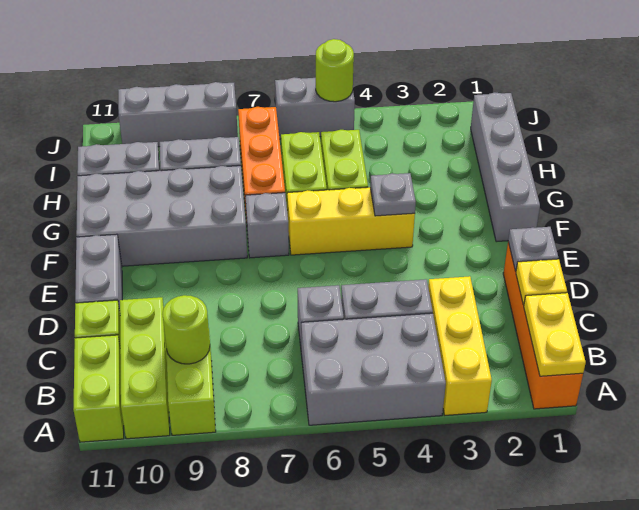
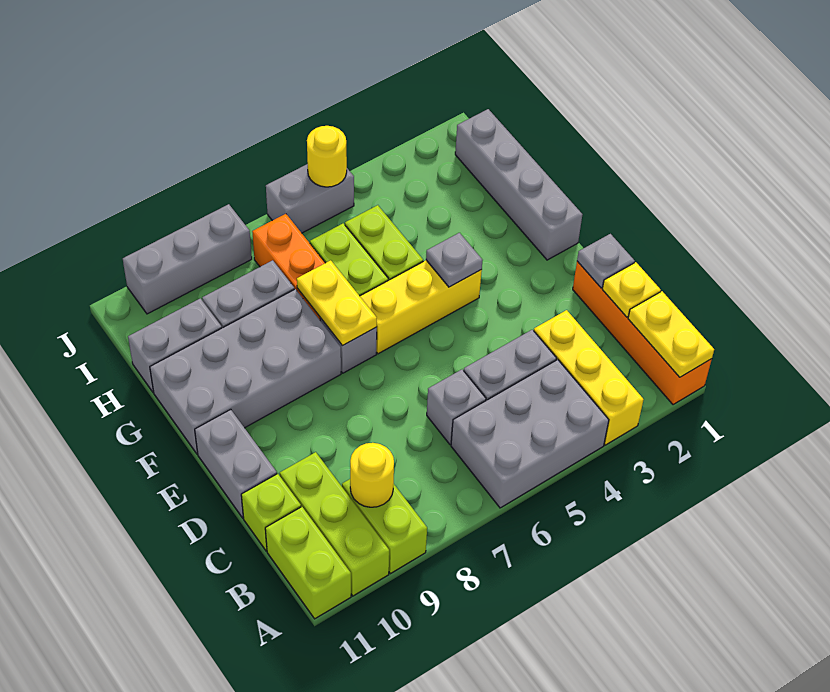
lime round brick B9 level 2 -> yellow round brick B9 level 2
none -> yellow plate F7:G7 level 2
lime round brick J5 level 2 -> yellow round brick J5 level 2

